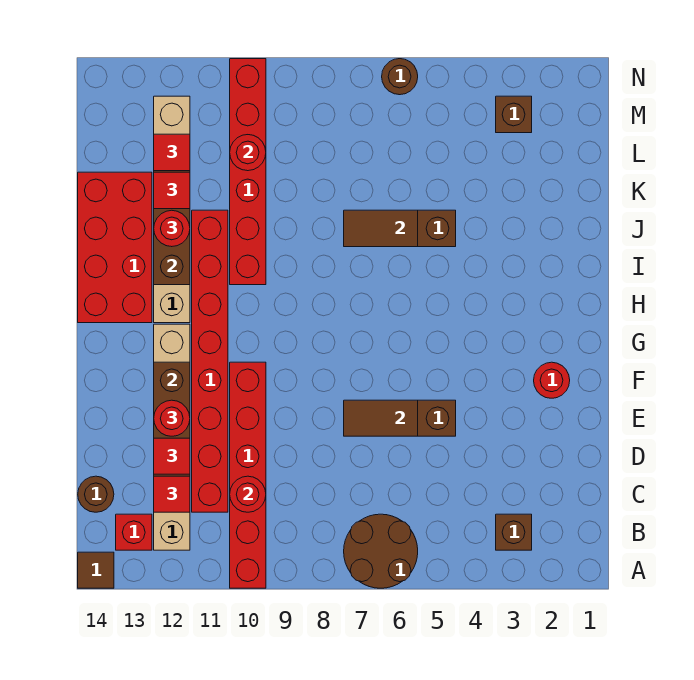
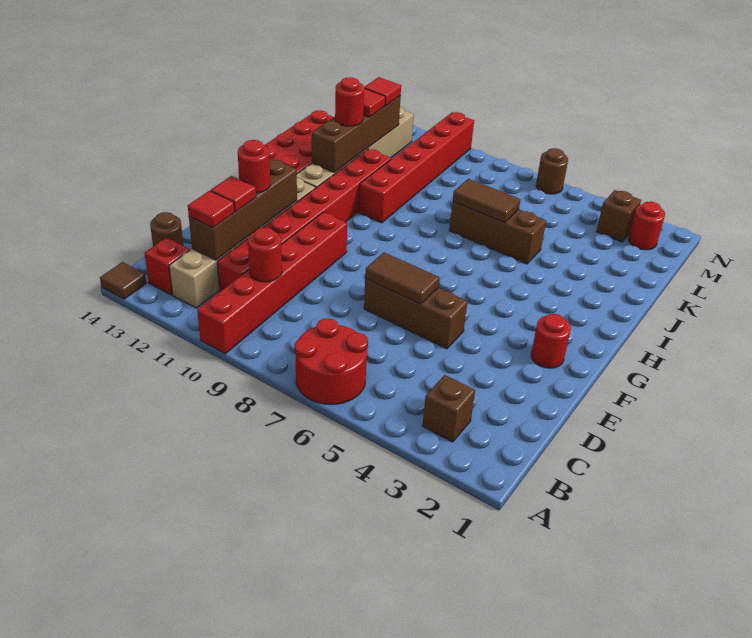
brown round brick A6:B7 level 1 -> red round brick A6:B7 level 1
red round brick L10 level 2 -> red round brick M2 level 1

